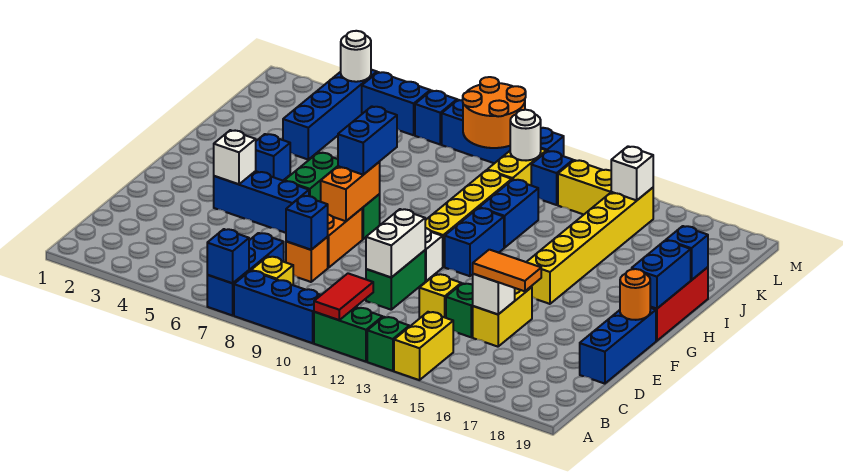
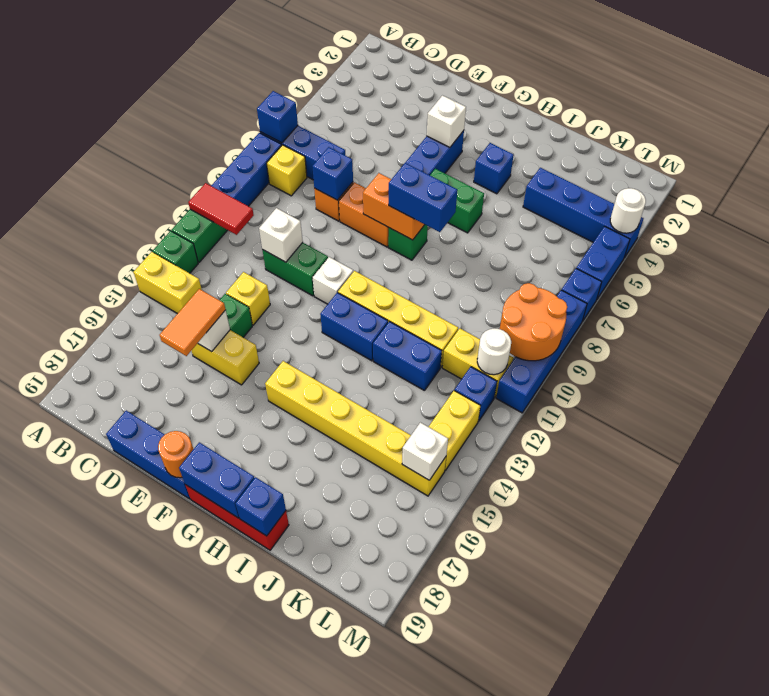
white brick D11:E11 level 2 -> white brick D11 level 2

